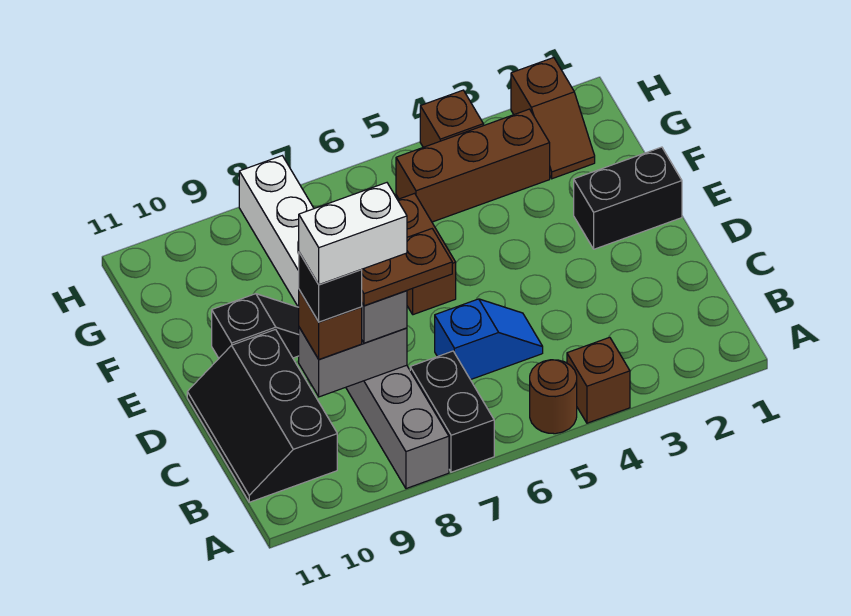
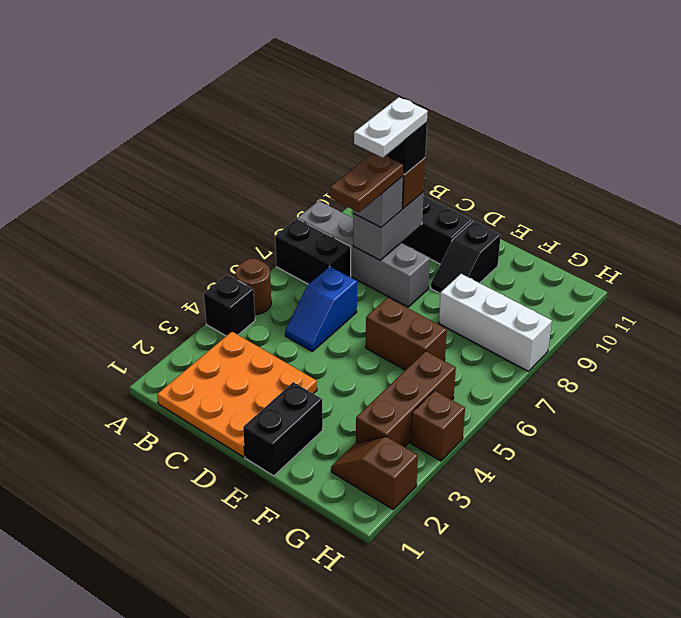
brown brick A4 level 1 -> black brick A4 level 1
none -> orange plate B1:D3 level 1
white brick C8:C9 level 5 -> white plate C8:C9 level 5

